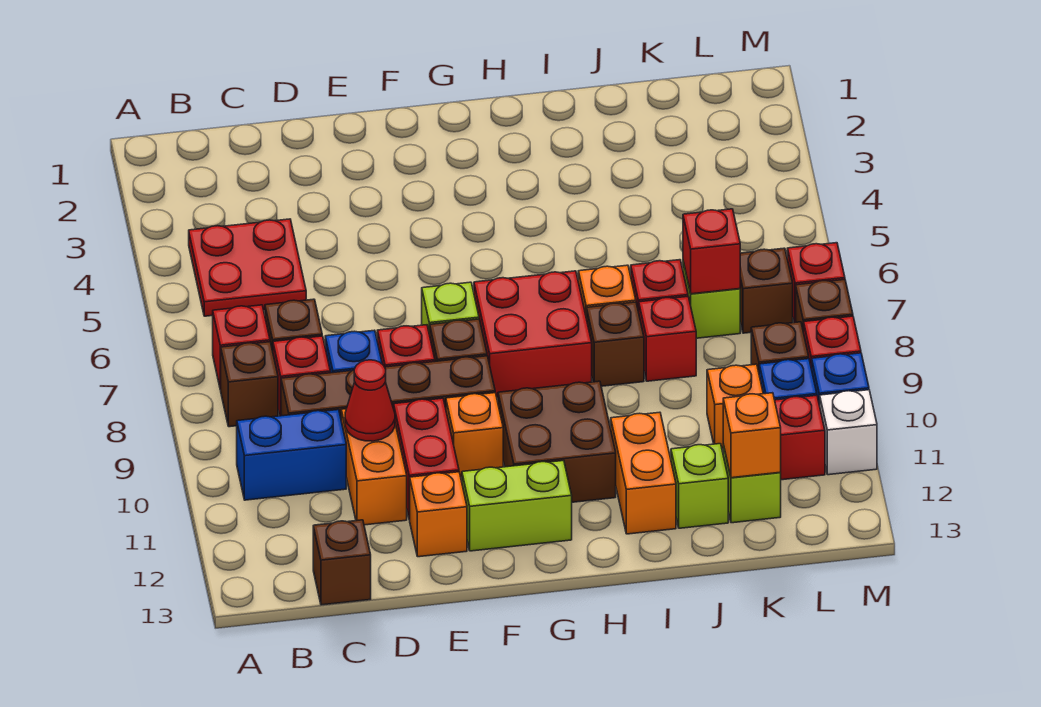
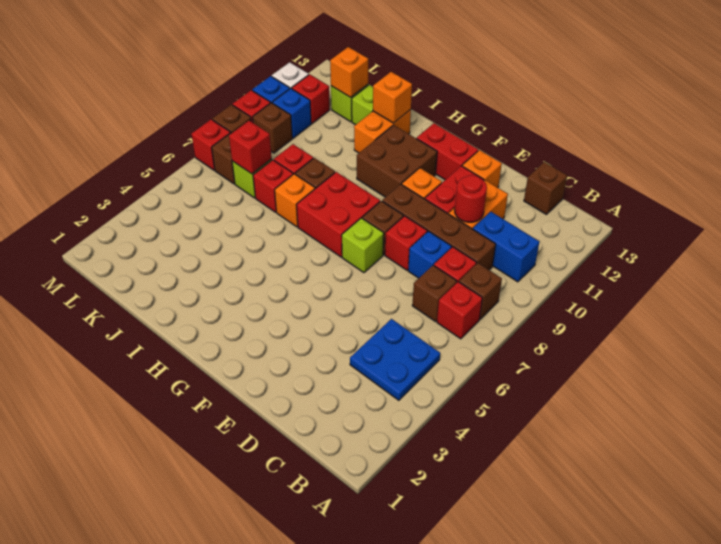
red plate B4:C5 level 1 -> blue plate B4:C5 level 1
red cone D10 level 2 -> red round brick D10 level 2
lime brick F12:G12 level 1 -> red brick F12:G12 level 1
orange brick K10 level 1 -> orange brick I12 level 2

